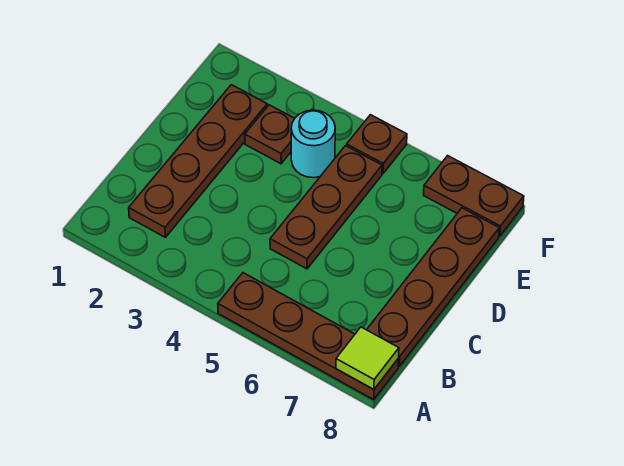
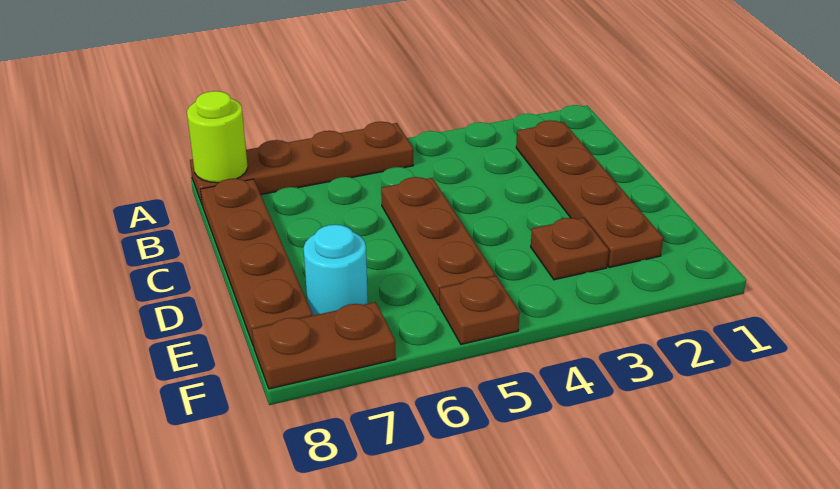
lime tile A8 level 2 -> lime round brick A8 level 2
cyan round brick E4 level 1 -> cyan round brick E7 level 1

